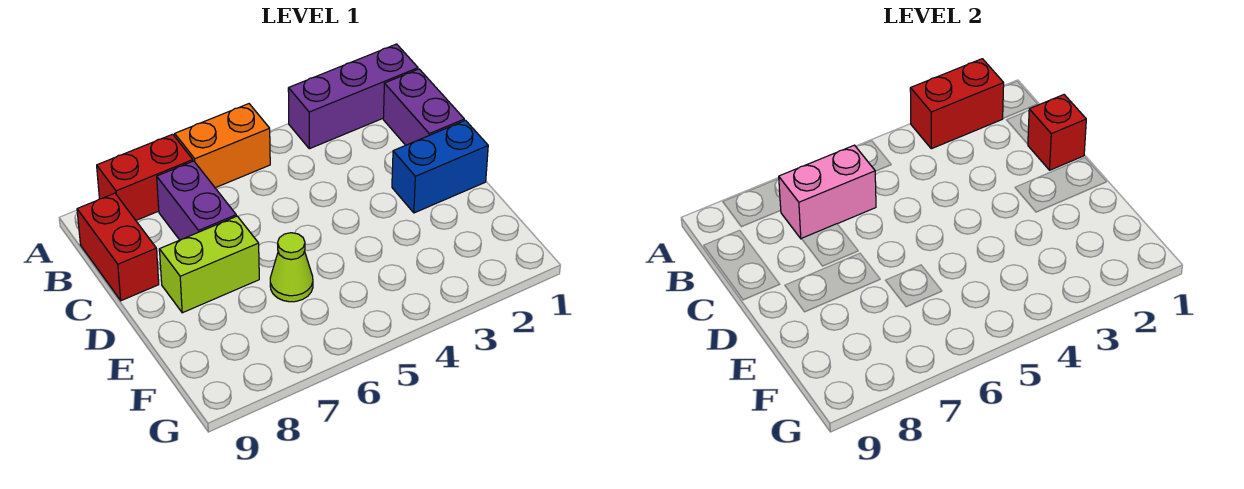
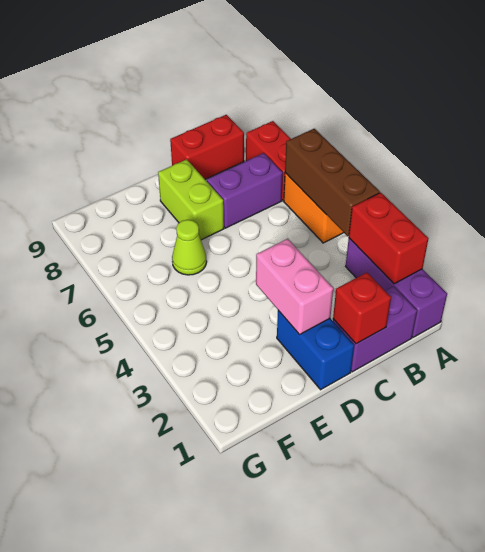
none -> brown brick A4:A6 level 2
pink brick B6:B7 level 2 -> pink brick D2:D3 level 2

